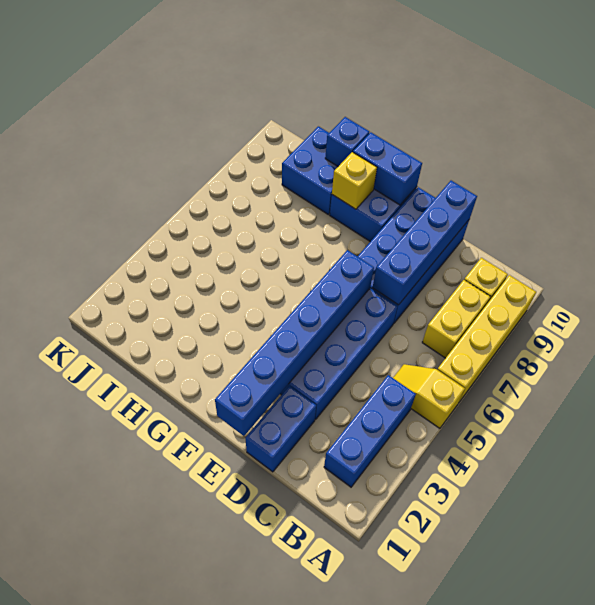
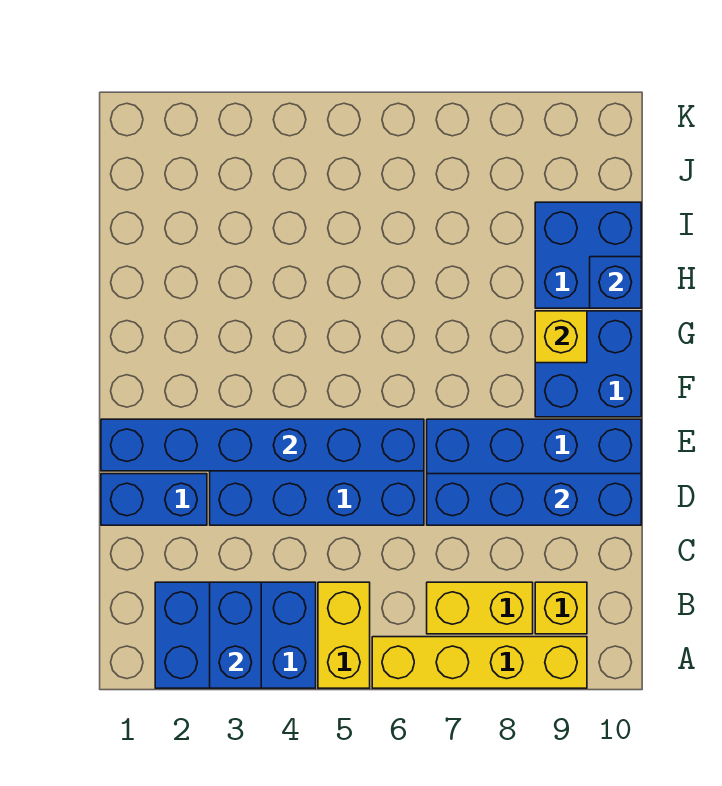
yellow slope A5:B5 level 1 top A -> yellow brick A5:B5 level 1
blue brick B2:B4 level 1 -> blue brick A2:B4 level 1
blue brick F10:G10 level 2 -> blue brick A3:B3 level 2

